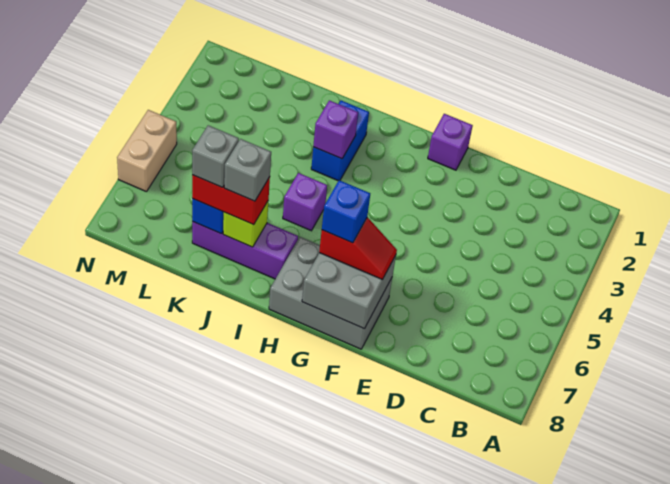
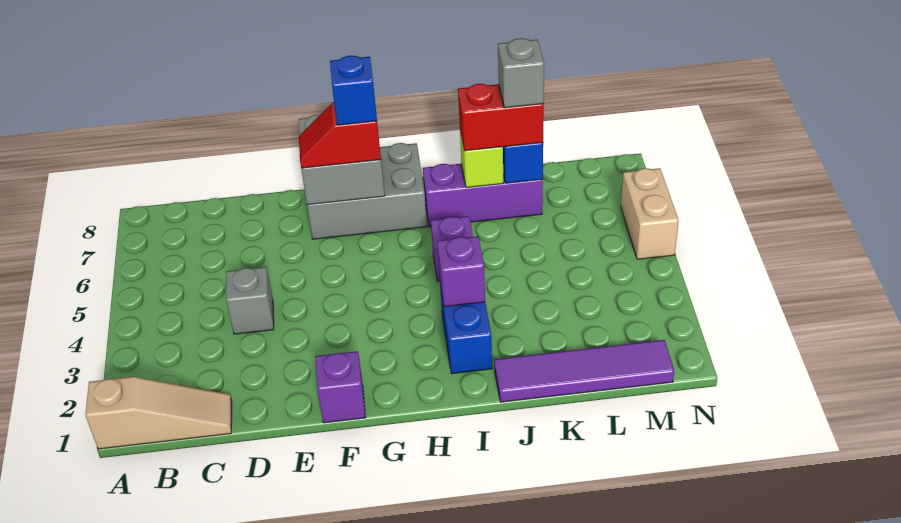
none -> tan slope A1:C1 level 1 top A
none -> purple tile J1:M1 level 1
grey brick J7 level 4 -> grey brick D4 level 1

